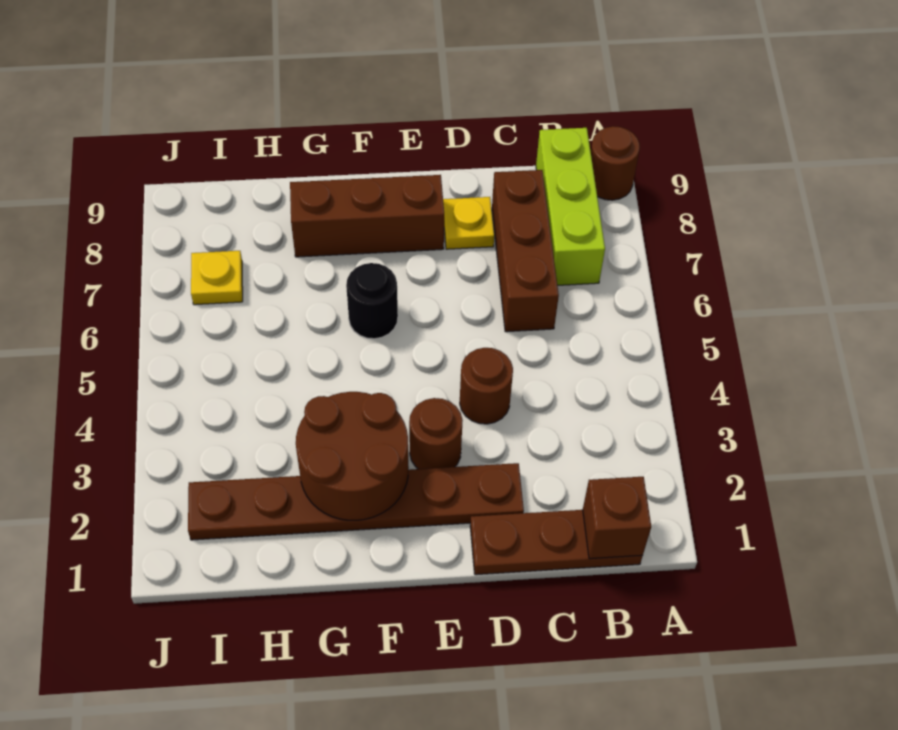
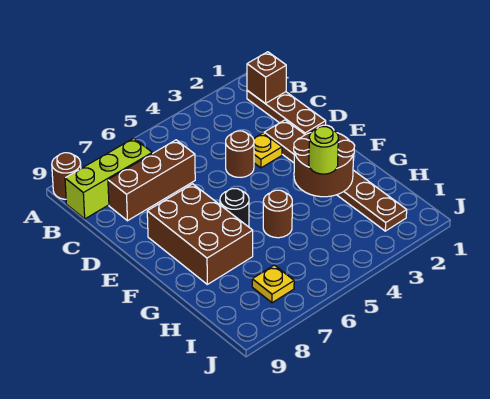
yellow plate D8 level 1 -> yellow plate D3 level 1
brown round brick E3 level 1 -> brown round brick G5 level 1
brown brick E8:G8 level 1 -> brown brick E7:G8 level 1
none -> lime round brick G3 level 3

